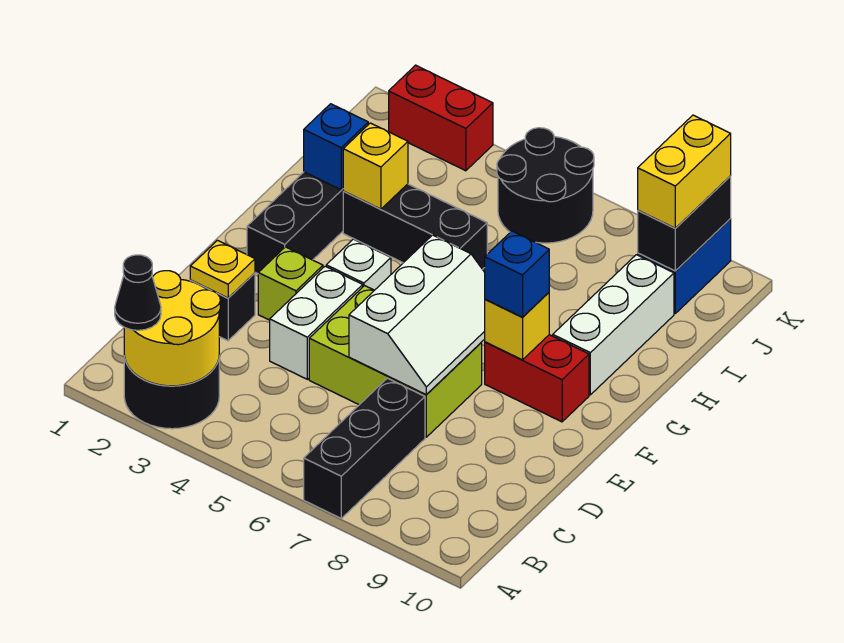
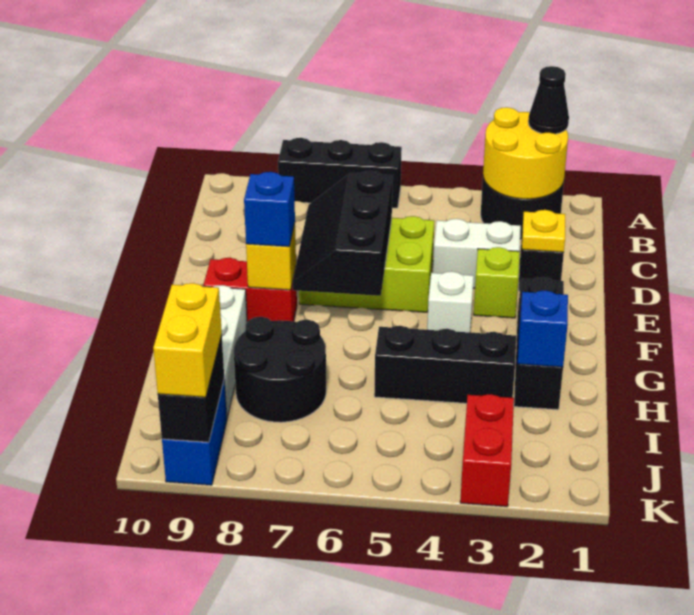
black brick A7:C7 level 1 -> black brick A6:A8 level 1
white brick D4:E4 level 1 -> white brick D3:D4 level 1
white slope D6:F7 level 2 top 6 -> black slope D6:F7 level 2 top 6
yellow brick H3 level 2 -> none
black round brick J5:K6 level 1 -> black round brick H7:I8 level 1
red brick K2:K3 level 1 -> red brick J3:K3 level 1

